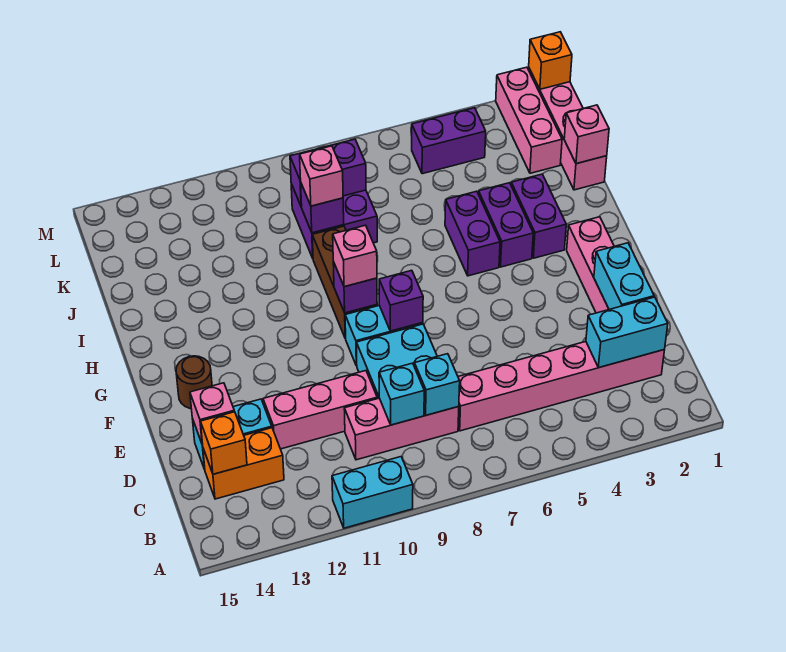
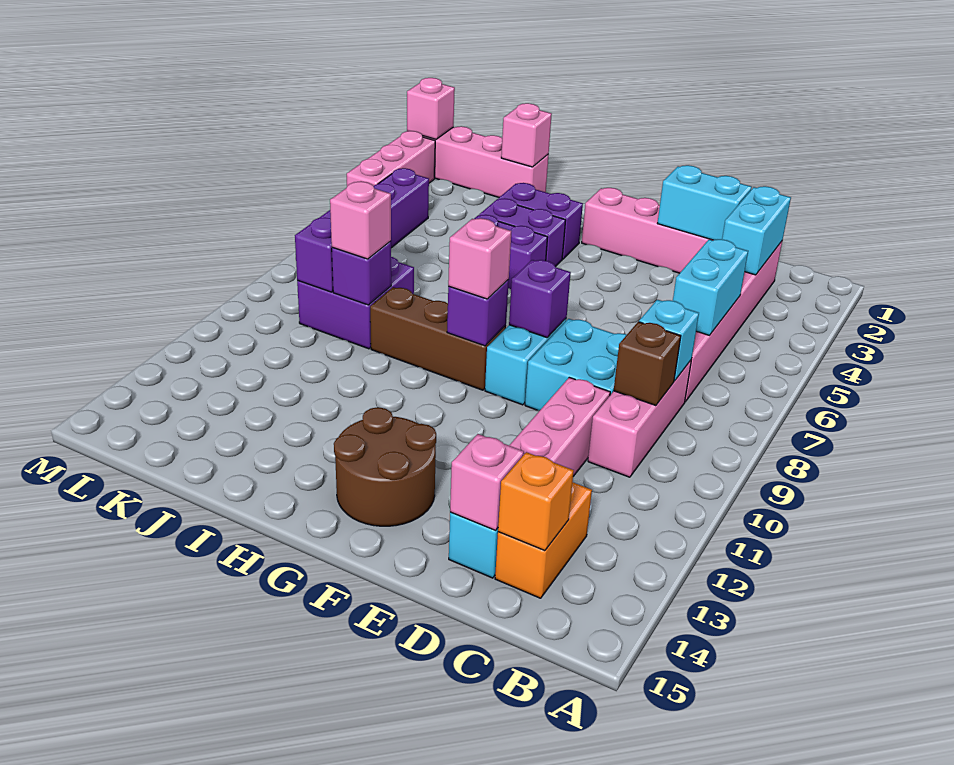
cyan brick A10:A11 level 1 -> cyan brick C5:C6 level 2
cyan brick C9 level 2 -> brown brick C9 level 2
brown round brick F14 level 1 -> brown round brick F13:G14 level 1
pink brick K2:M2 level 1 -> pink brick M2:M4 level 1
orange brick M1 level 2 -> pink brick M1 level 2

